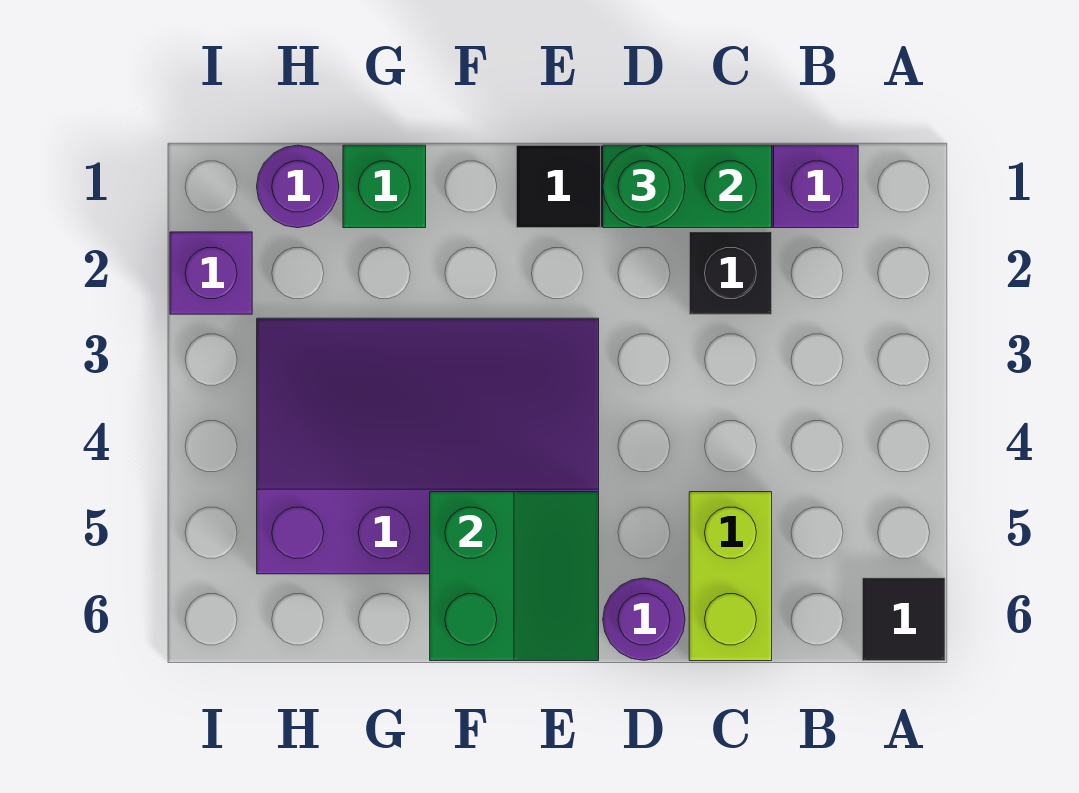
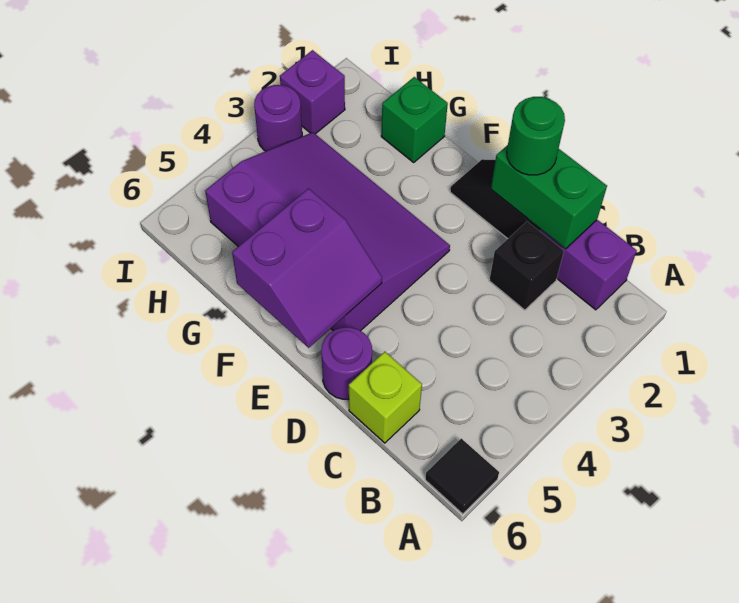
lime brick C5:C6 level 1 -> lime brick C6 level 1
green slope E5:F6 level 2 top F -> purple slope E5:F6 level 2 top F
purple round brick H1 level 1 -> purple round brick I3 level 1

